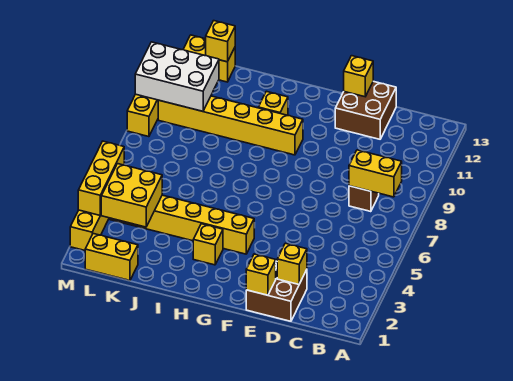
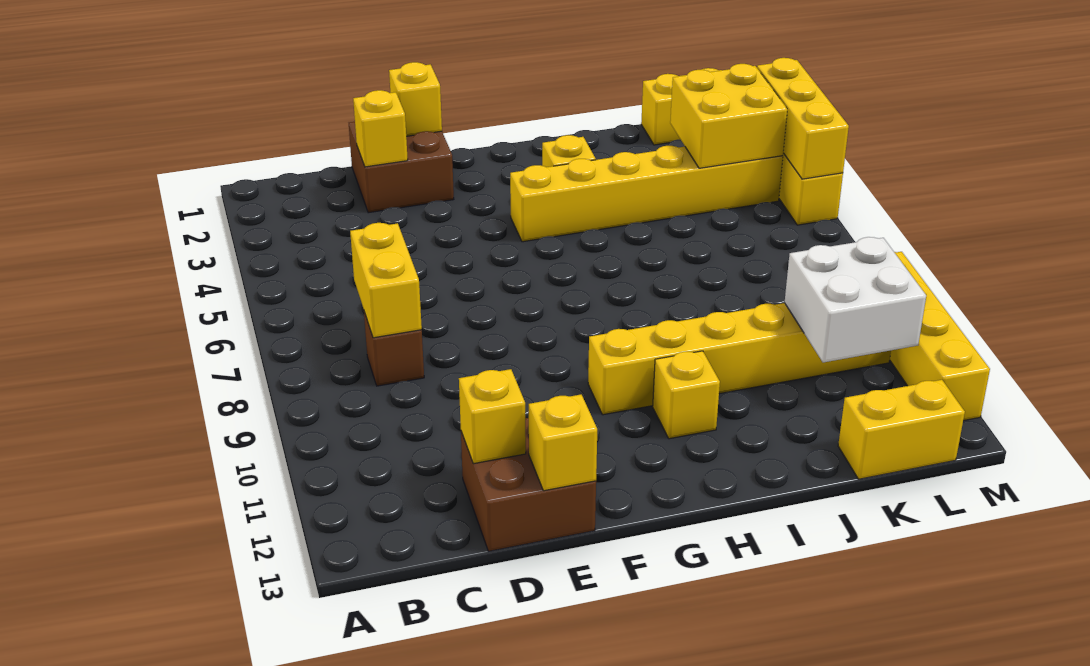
yellow brick B8:C8 level 2 -> yellow brick C7:C8 level 2
white brick K10:M11 level 2 -> white brick K10:L11 level 2
yellow brick K13 level 2 -> yellow brick D12 level 2

